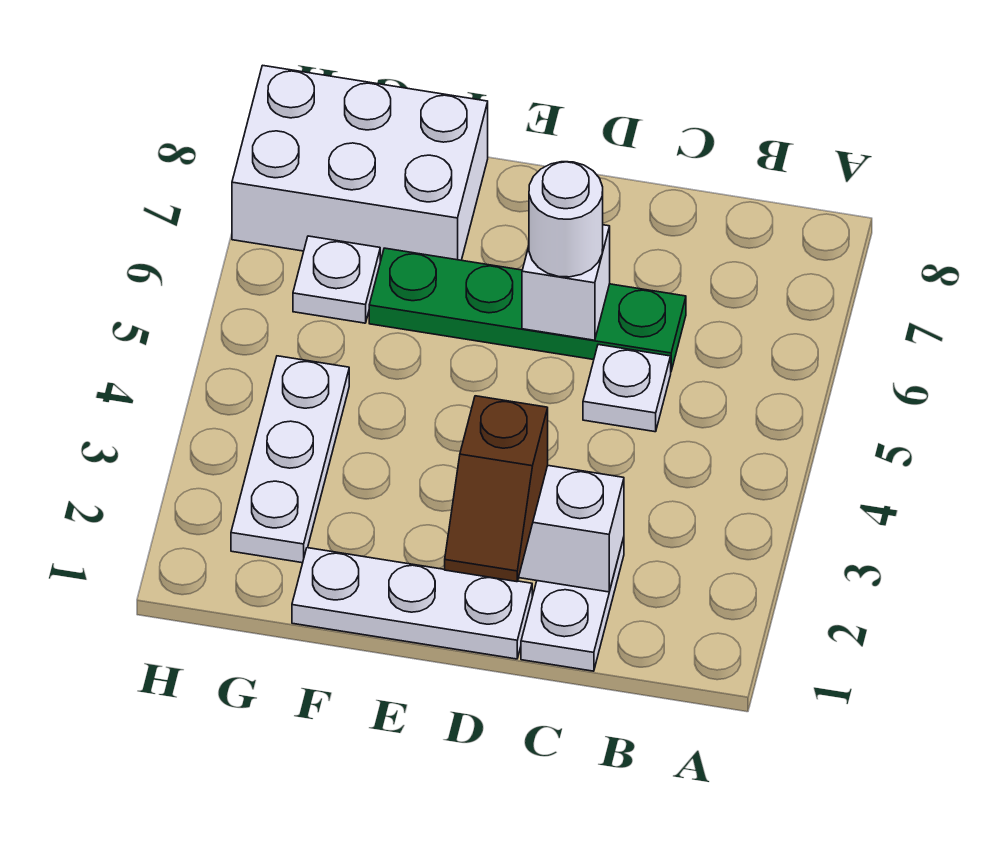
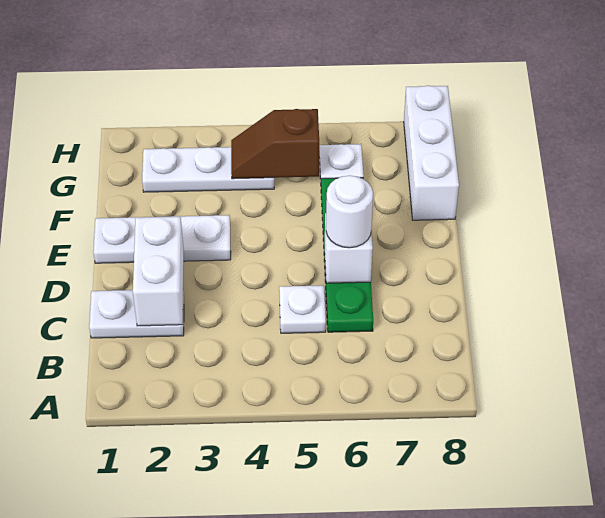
white plate D1:F1 level 1 -> white plate E1:E3 level 1
brown slope D1:D2 level 3 top 2 -> brown slope G4:G5 level 2 top 5
white brick F7:H8 level 1 -> white brick F8:H8 level 1

